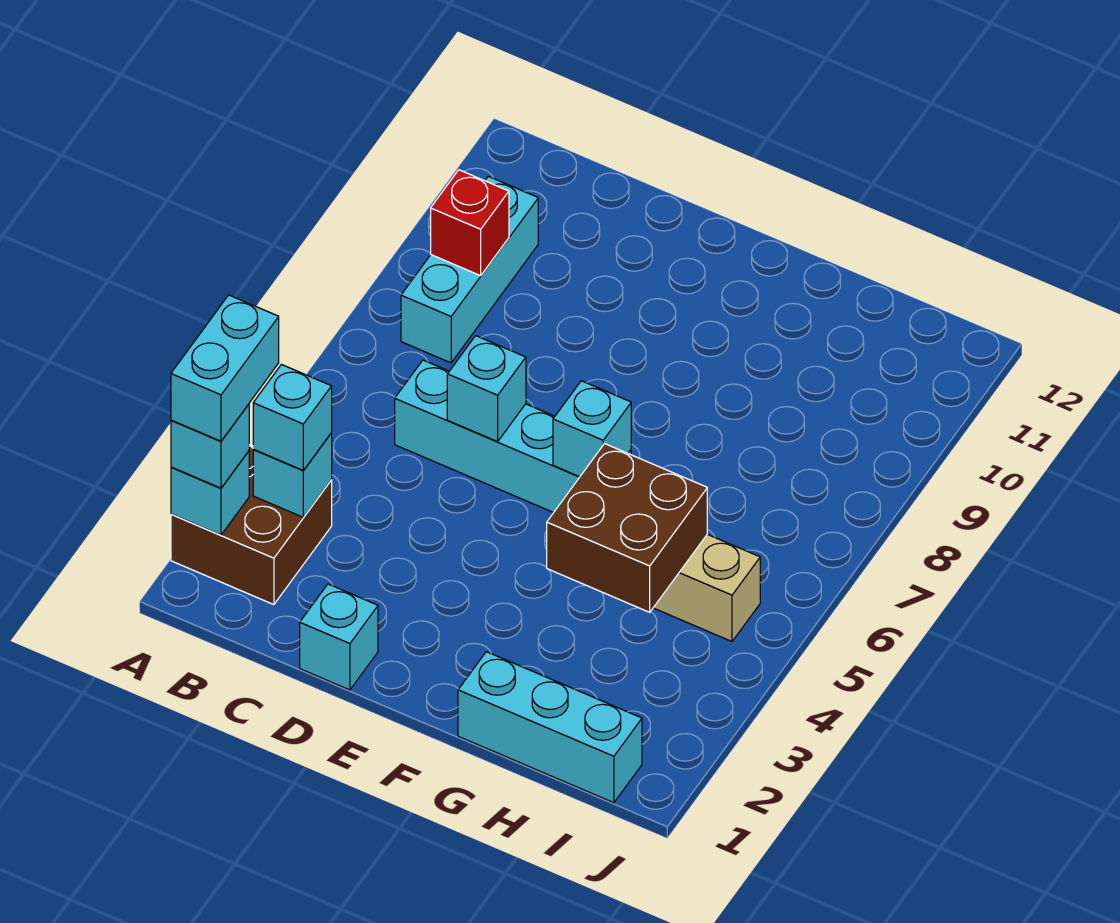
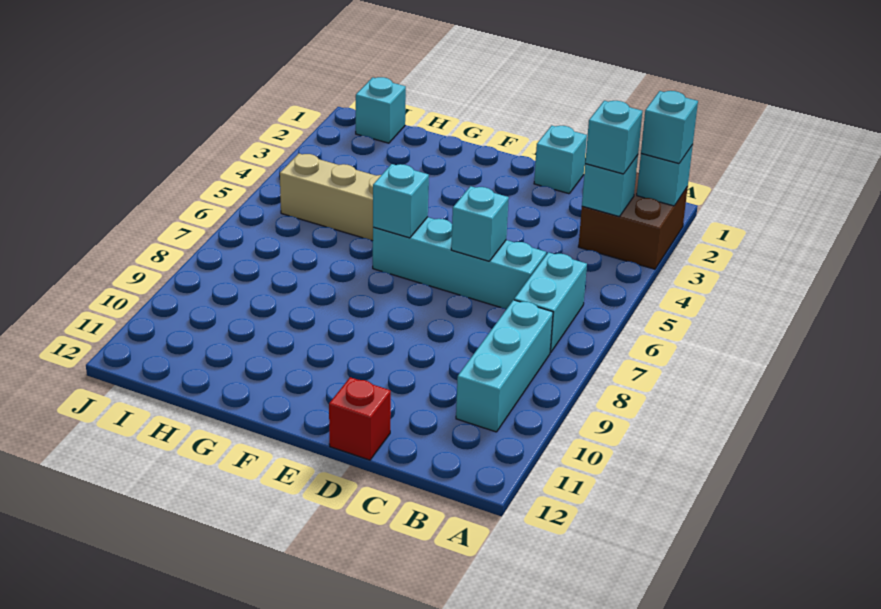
cyan brick A2:A3 level 4 -> cyan brick B6:B7 level 1
red brick B9 level 2 -> red brick D12 level 1
cyan brick G1:I1 level 1 -> cyan brick I1 level 1
brown brick G4:H5 level 2 -> none

